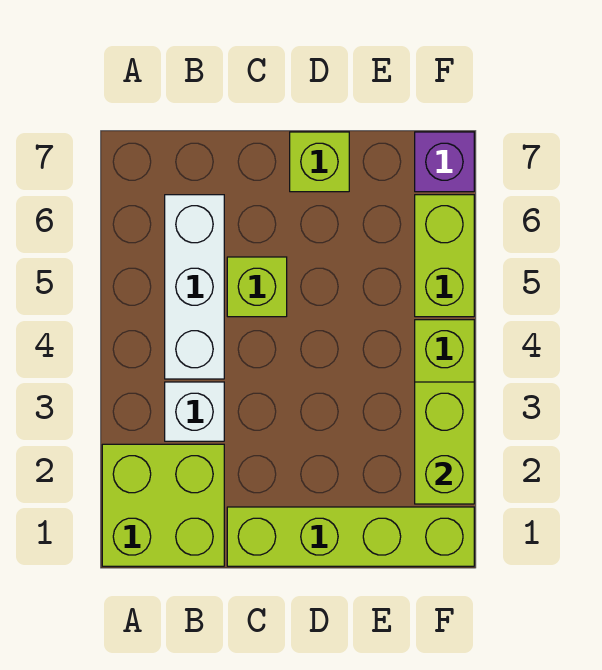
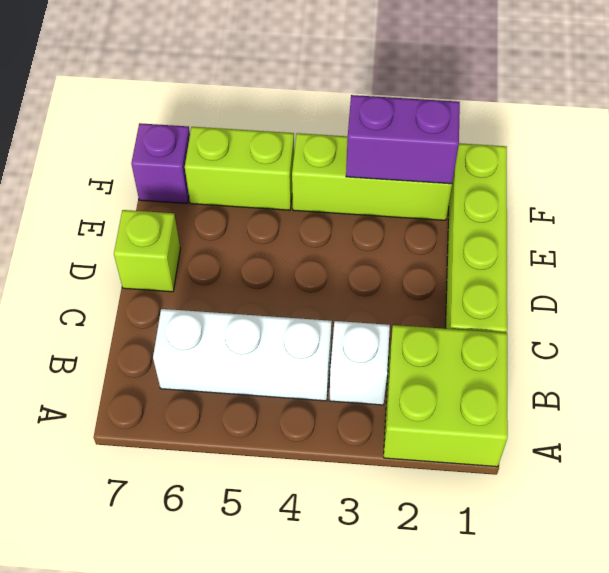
lime brick C5 level 1 -> none
lime brick F2:F3 level 2 -> purple brick F2:F3 level 2

